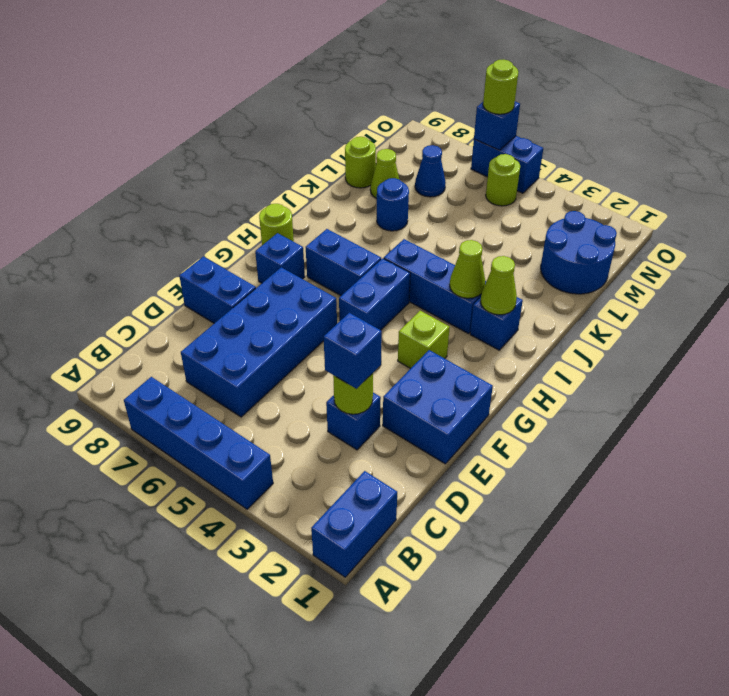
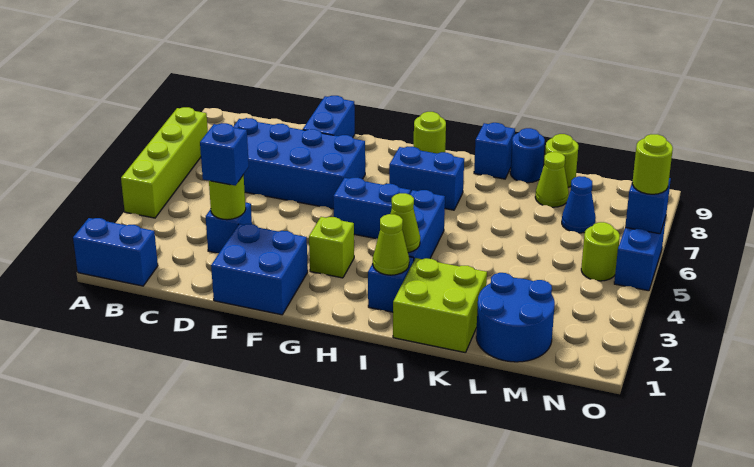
blue brick A4:A7 level 1 -> lime brick A4:A7 level 1
blue brick G8 level 1 -> blue brick J9 level 1
blue brick H6:H7 level 1 -> blue brick H7:I7 level 1
none -> lime brick J1:K2 level 1
blue round brick K7 level 1 -> blue round brick K9 level 1

